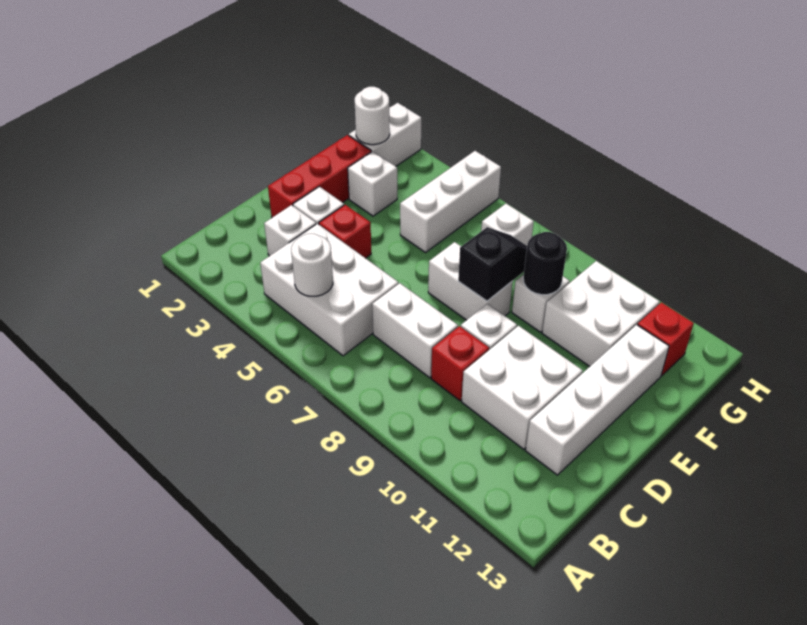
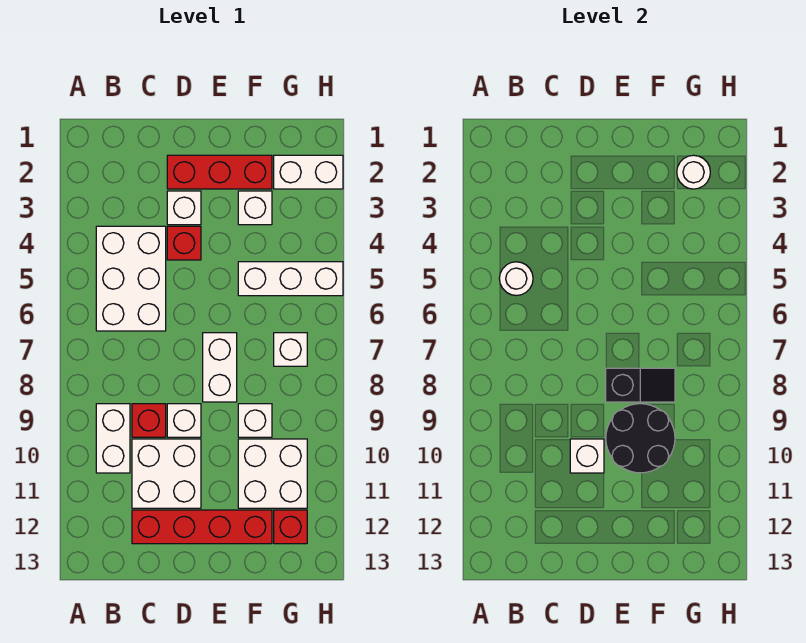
white brick C3 level 1 -> white brick D10 level 2
white brick C7:C8 level 1 -> white brick B9:B10 level 1
white brick C12:F12 level 1 -> red brick C12:F12 level 1
black round brick F9 level 2 -> black round brick E9:F10 level 2

